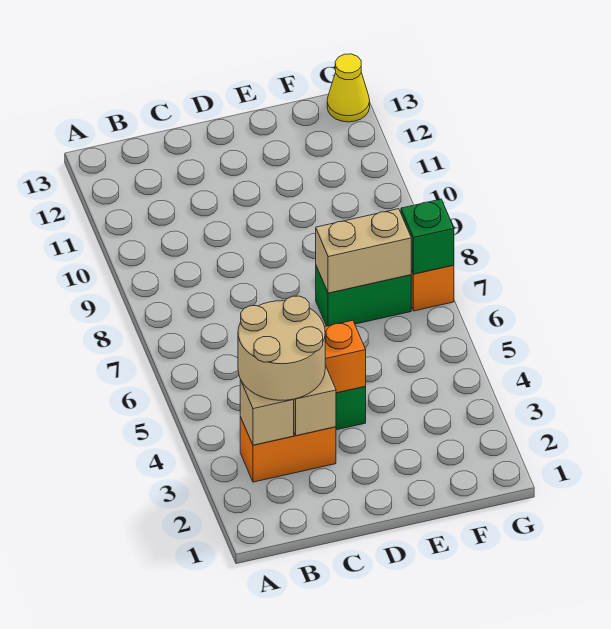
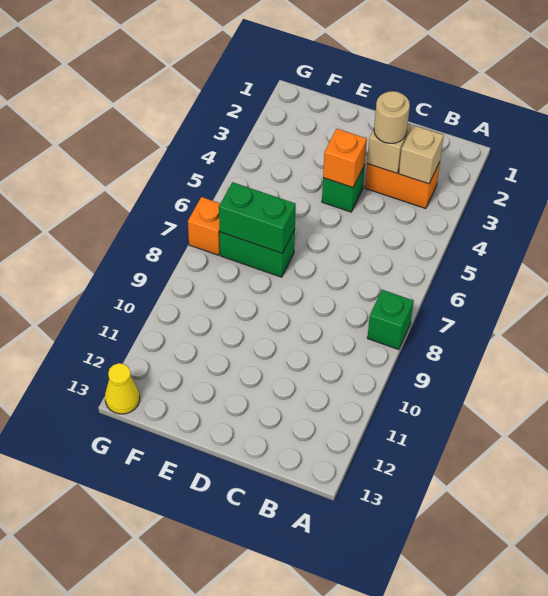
tan round brick B3:C4 level 3 -> tan round brick C3 level 3
tan brick E7:F7 level 2 -> green brick E7:F7 level 2
green brick G7 level 2 -> green brick A8 level 1

